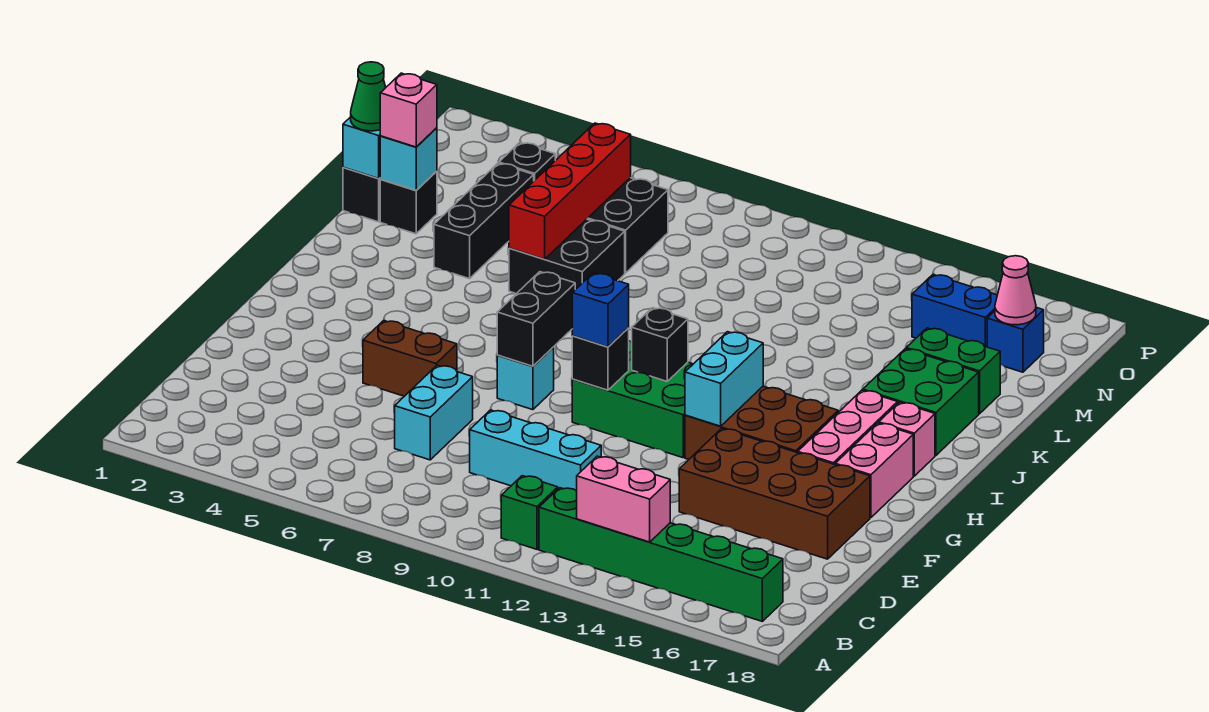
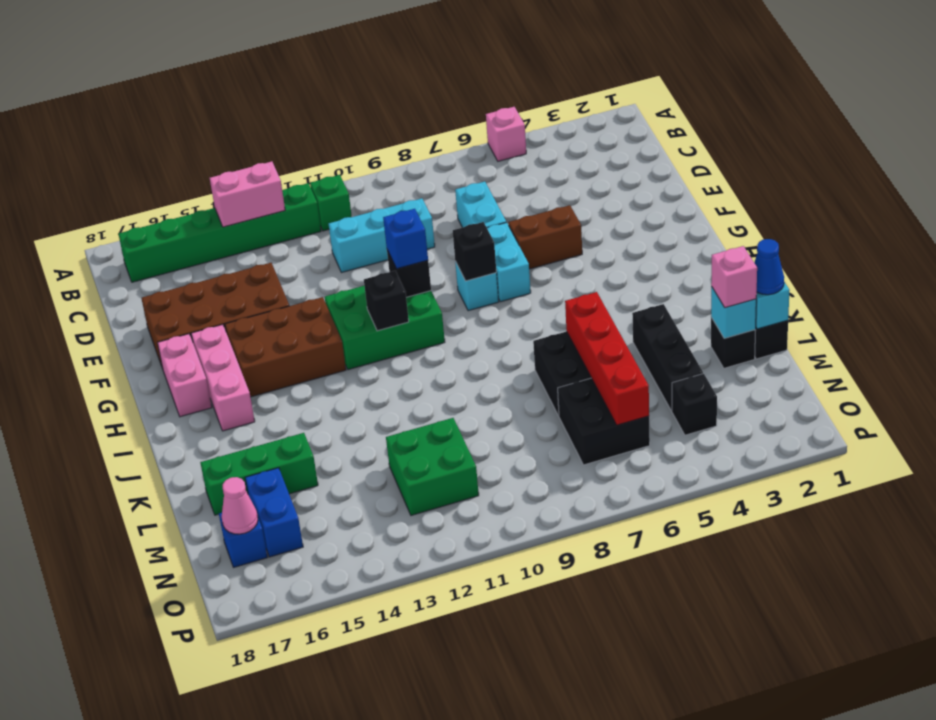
black brick G8:H8 level 2 -> black brick G8 level 2
cyan brick G13:H13 level 2 -> cyan brick F7:G7 level 1
pink brick I17 level 1 -> pink brick A5 level 1
green brick J16:K17 level 1 -> green brick M11:N12 level 1
green cone L1 level 3 -> blue cone L1 level 3
green brick L16:L17 level 1 -> green brick L15:L17 level 1
blue brick N15:N16 level 1 -> blue brick M16:N16 level 1

